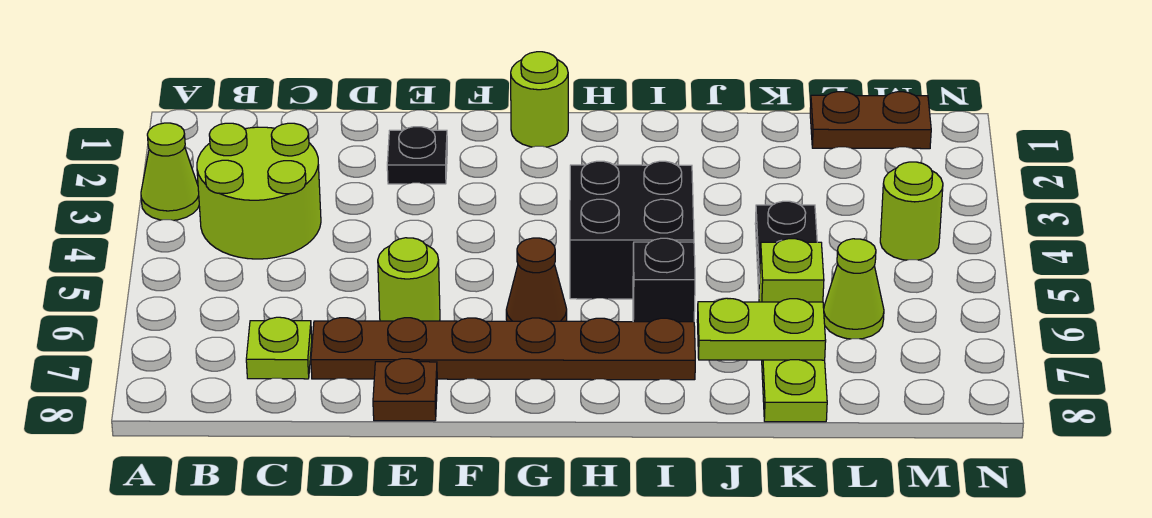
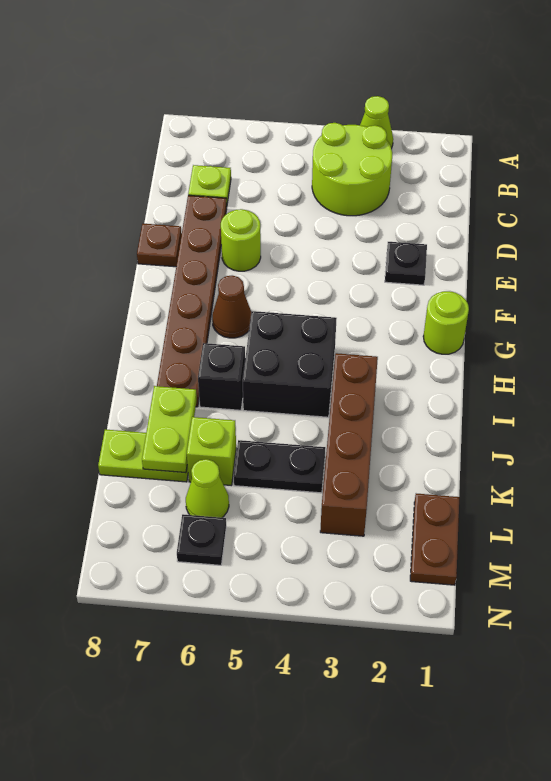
none -> brown brick I3:L3 level 1
lime round brick M4 level 1 -> none
none -> black plate M6 level 1

